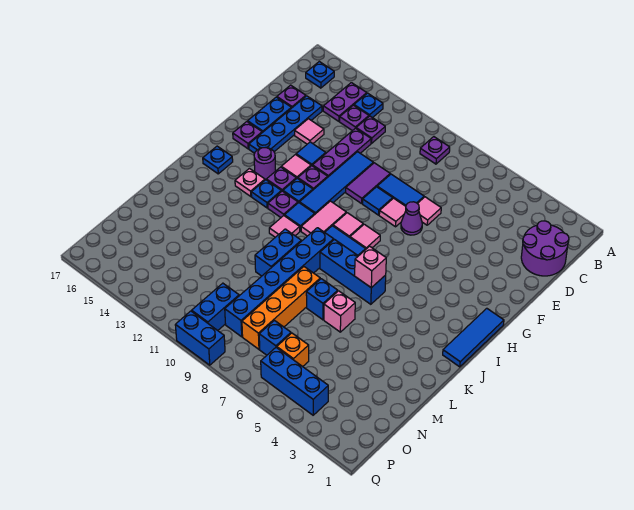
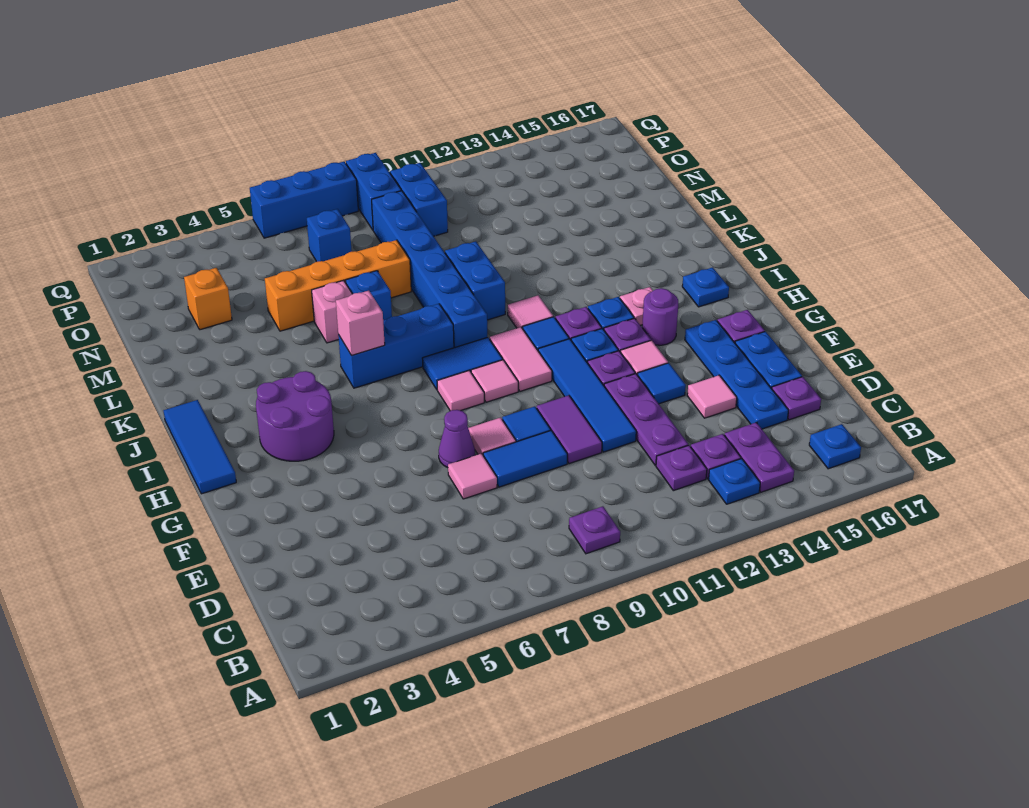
purple round brick C1:D2 level 1 -> purple round brick H3:I4 level 1
orange brick L8:O8 level 1 -> orange brick M5:M8 level 1
orange brick O6 level 1 -> orange brick N3 level 1
blue brick P4:P6 level 1 -> blue brick Q6:Q8 level 1
blue brick Q9:Q10 level 1 -> blue brick P9:Q9 level 1

